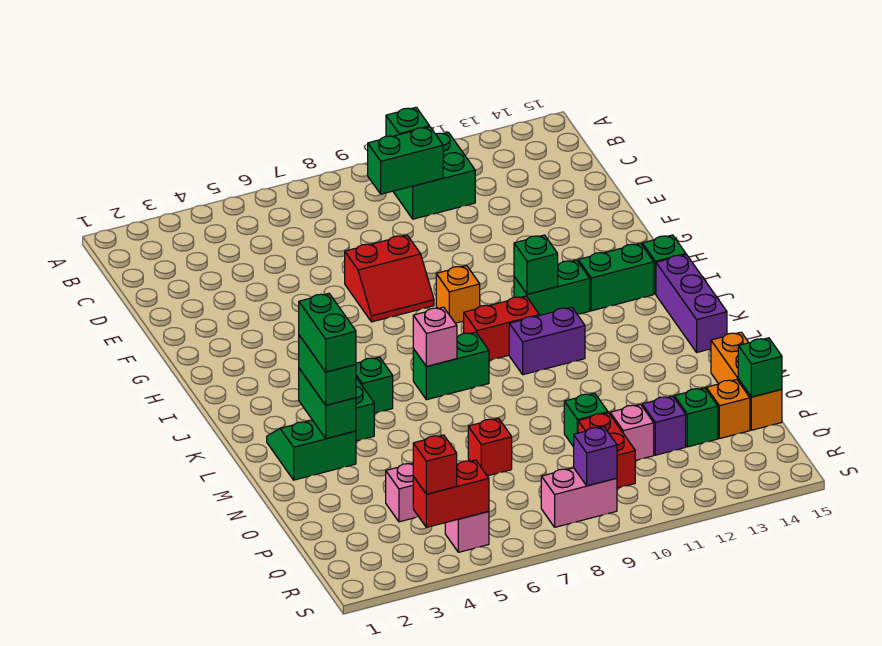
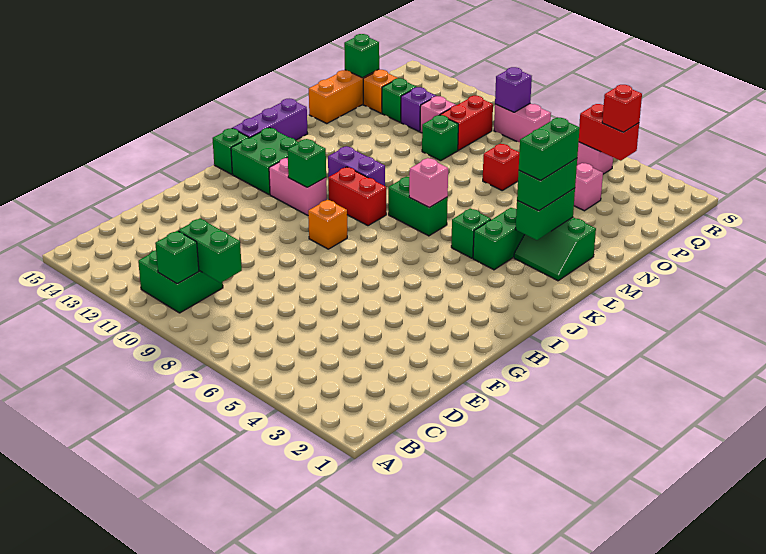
red slope F7:G8 level 1 top F -> none
green brick I11:I12 level 1 -> pink brick I11:I12 level 1
green brick I13:I14 level 1 -> green brick I13:J14 level 1

